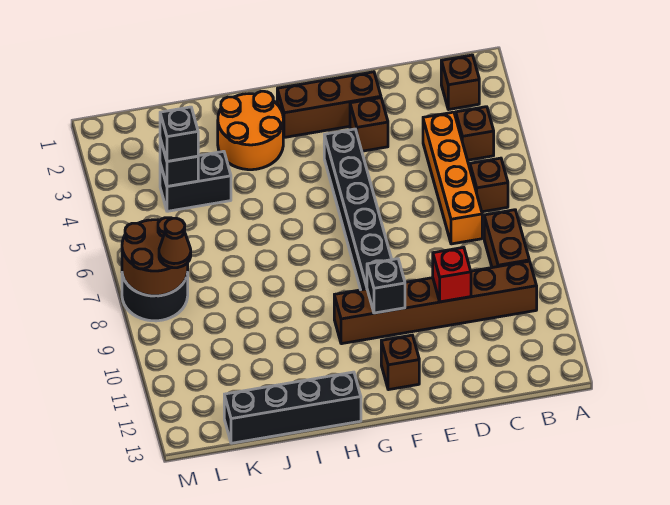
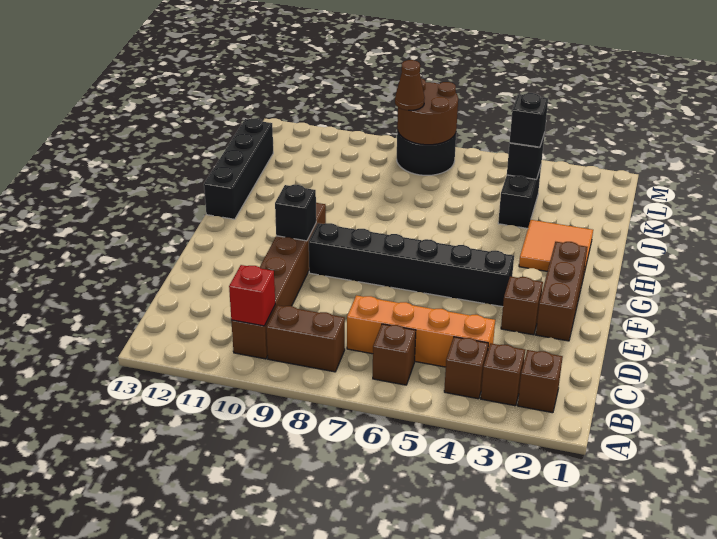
red brick D10 level 2 -> red brick B10 level 2
brown brick F12 level 1 -> brown brick B3 level 1
orange round brick H2:I3 level 1 -> orange tile H2:I3 level 1

